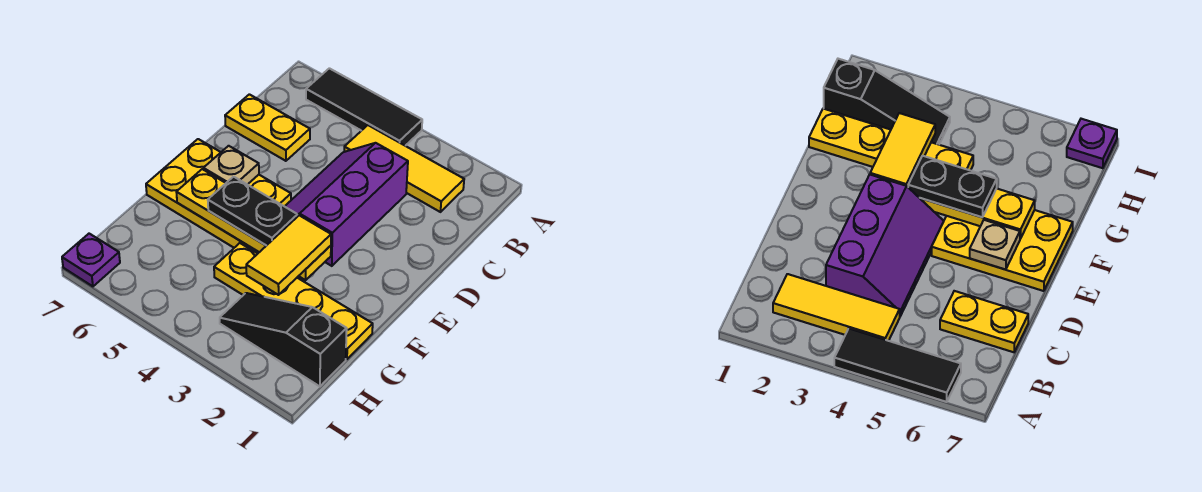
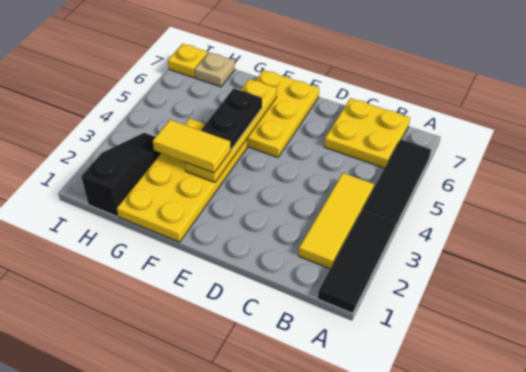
none -> black tile A1:A3 level 1
purple slope C3:E4 level 1 top 3 -> none
yellow plate C6:C7 level 1 -> yellow plate B6:C7 level 1
tan plate E6 level 2 -> tan plate H7 level 1
yellow plate G1:G4 level 1 -> yellow plate F1:G4 level 1
purple plate I7 level 1 -> yellow plate I7 level 1

